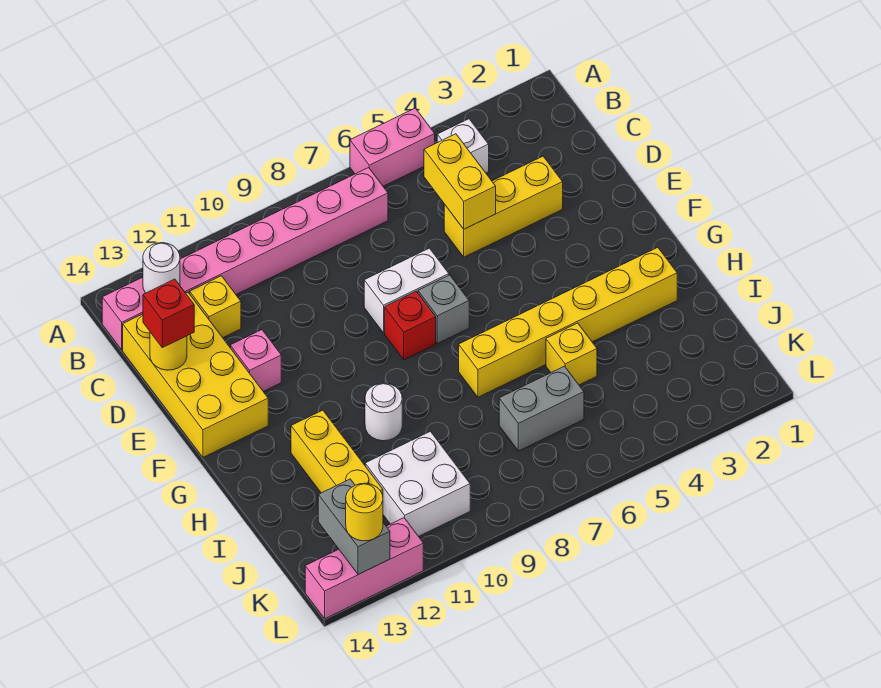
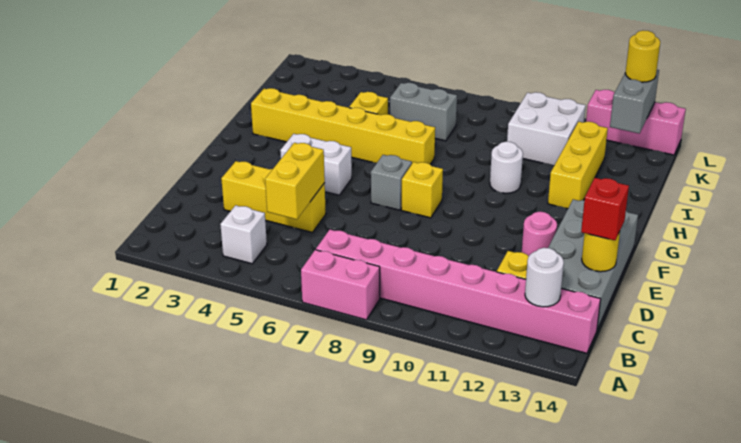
pink brick A5:A6 level 1 -> pink brick A7:A8 level 1
yellow brick C13:F14 level 1 -> grey brick C13:F14 level 1
white brick E7:E8 level 1 -> white brick F4:F5 level 1
pink brick E12 level 1 -> pink round brick E12 level 1
red brick F8 level 1 -> yellow brick F8 level 1

